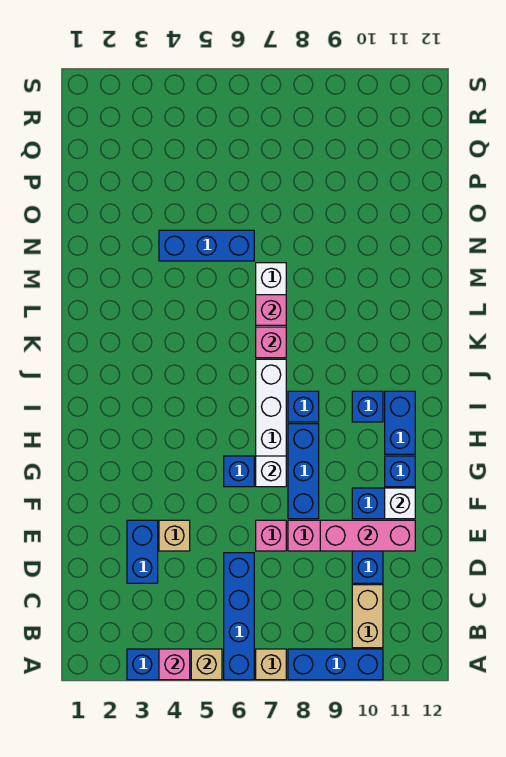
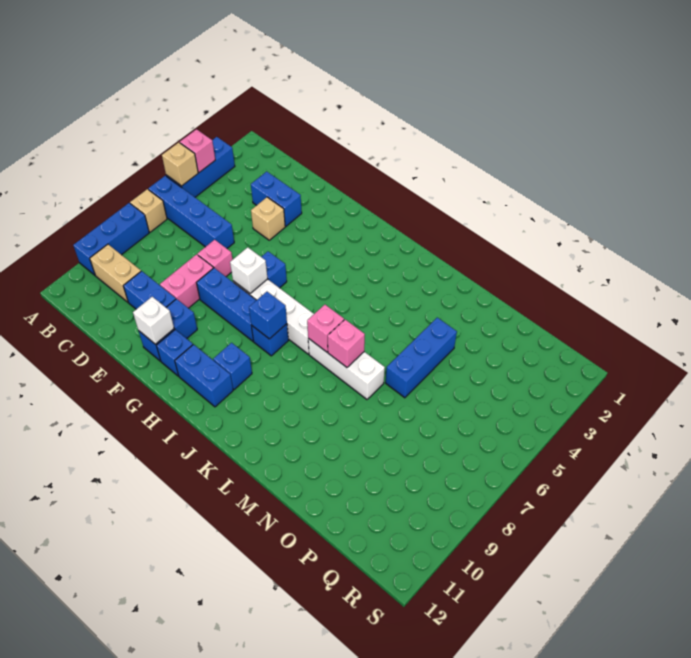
pink brick E9:E11 level 2 -> none
none -> blue brick I8 level 2

